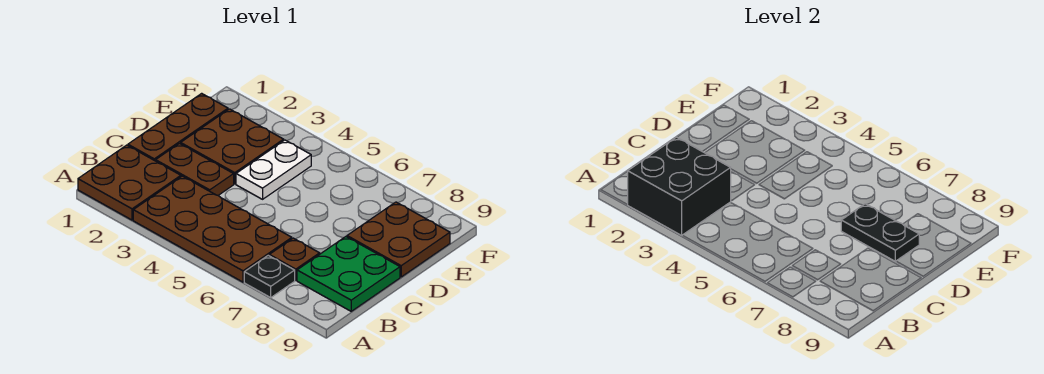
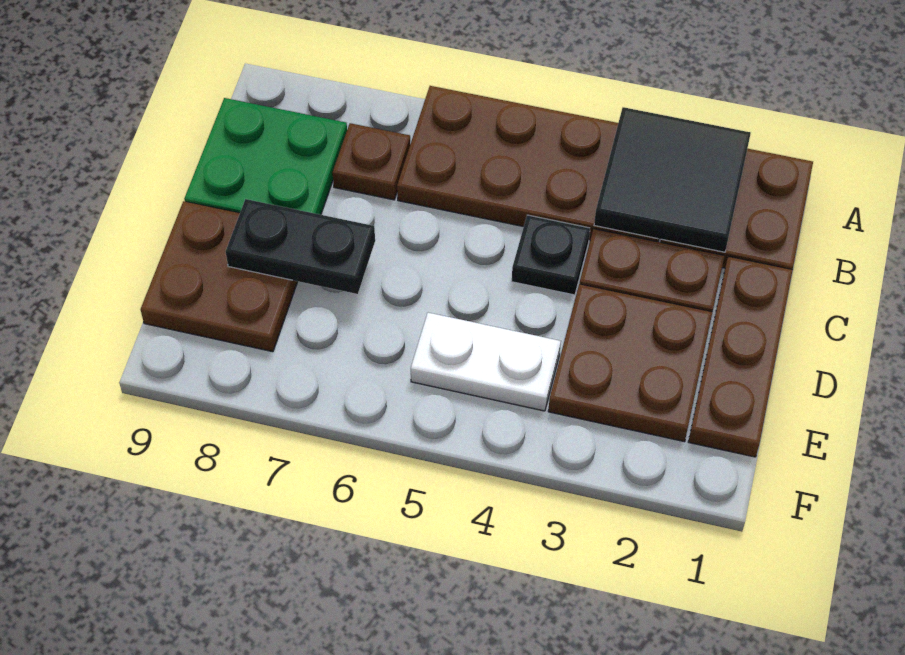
black brick A2:B3 level 2 -> black tile A2:B3 level 2
black plate A7 level 1 -> black plate C4 level 1
white plate D4:E4 level 1 -> white plate E4:E5 level 1

